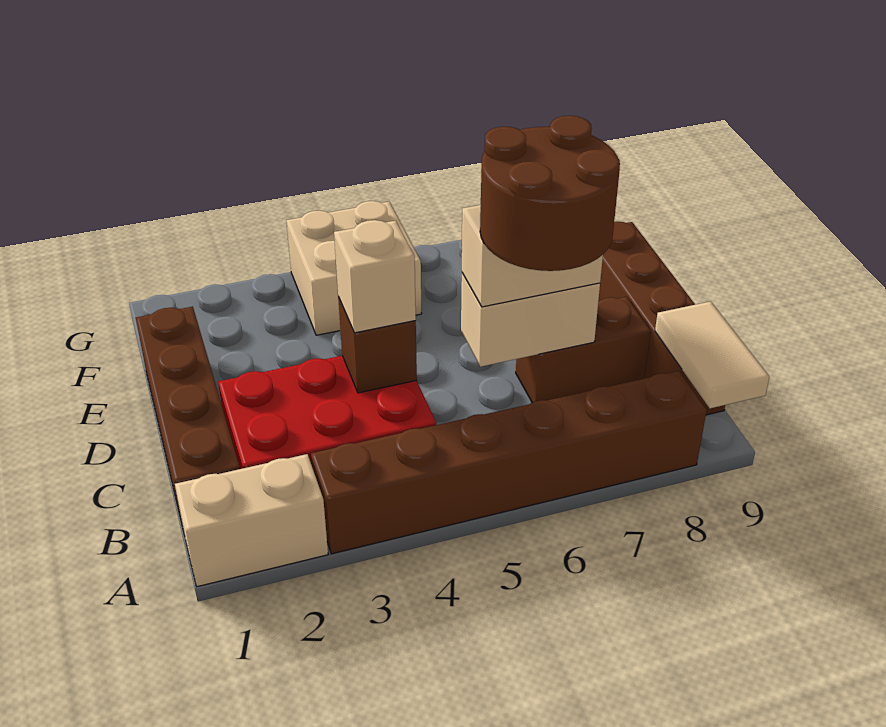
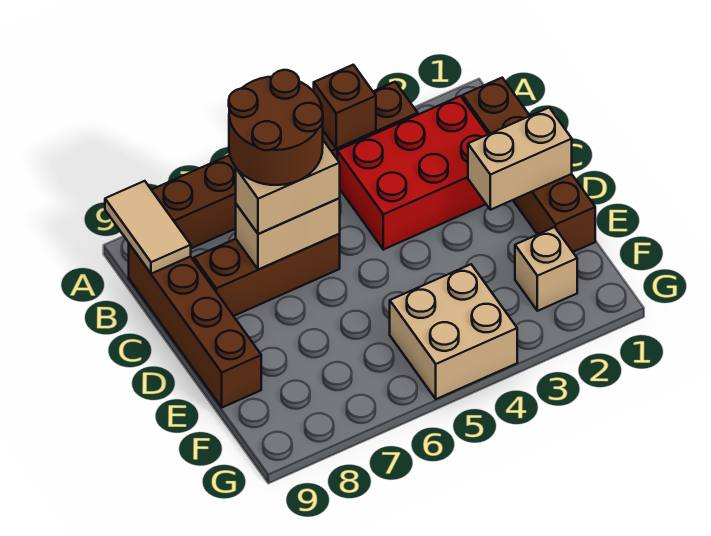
tan brick A1:A2 level 1 -> tan brick D1:D2 level 2
brown brick C4 level 2 -> brown brick A4 level 2
tan brick C4 level 3 -> tan brick F2 level 1
brown brick C7:C8 level 1 -> brown brick C6:C8 level 1

